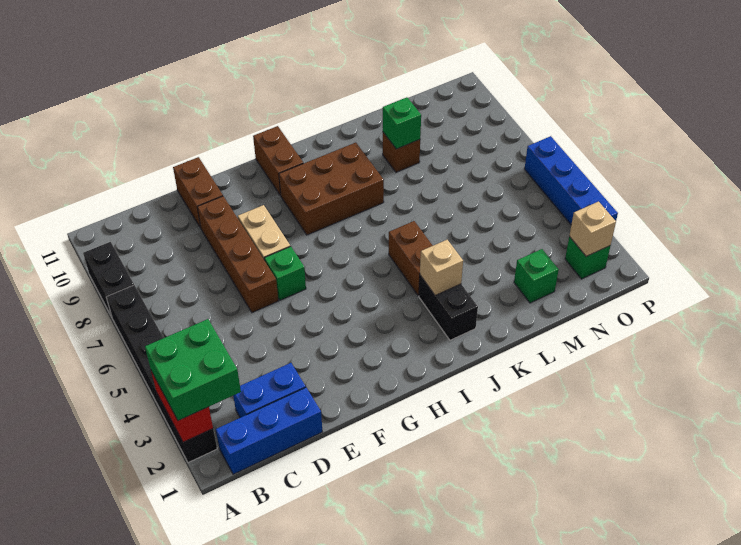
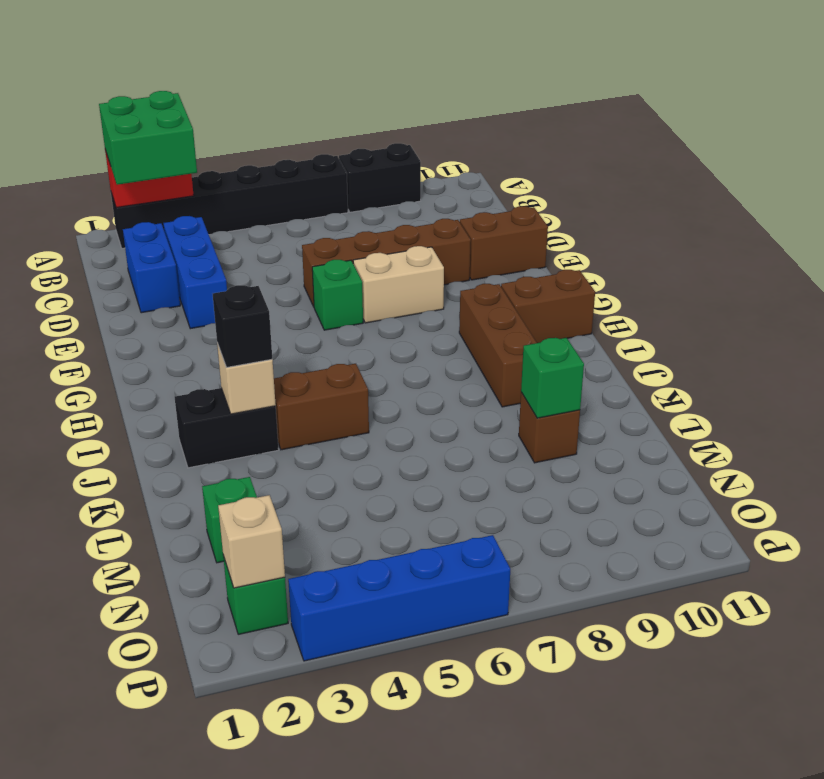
blue brick B1:D1 level 1 -> blue brick C3:E3 level 1
brown brick H8:J9 level 1 -> brown brick H9:J9 level 1
none -> black brick J3 level 3

